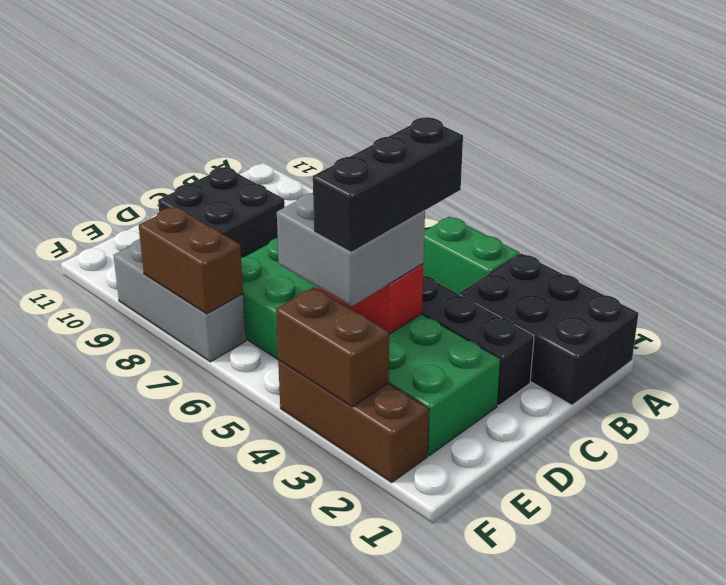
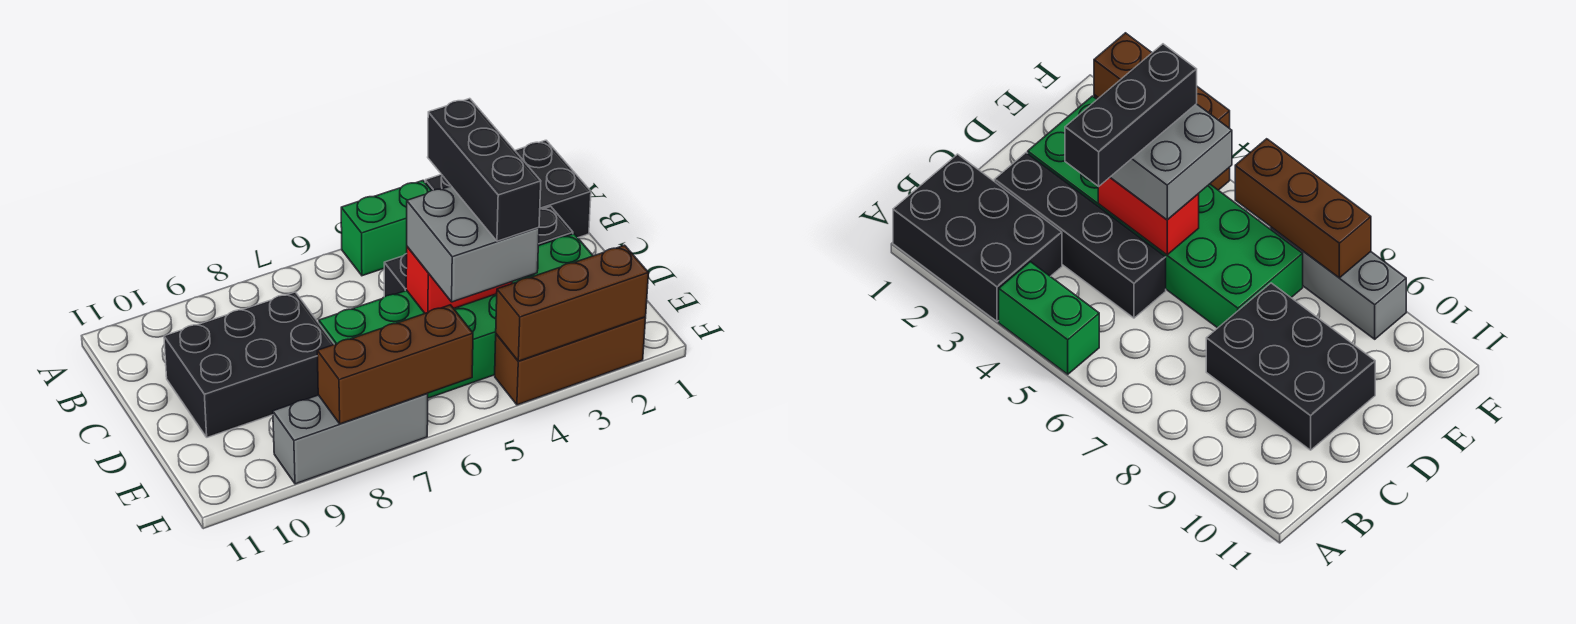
black brick C9:D10 level 1 -> black brick C8:D10 level 1
brown brick F3:F4 level 2 -> brown brick F2:F4 level 2
brown brick F7:F8 level 2 -> brown brick F6:F8 level 2

